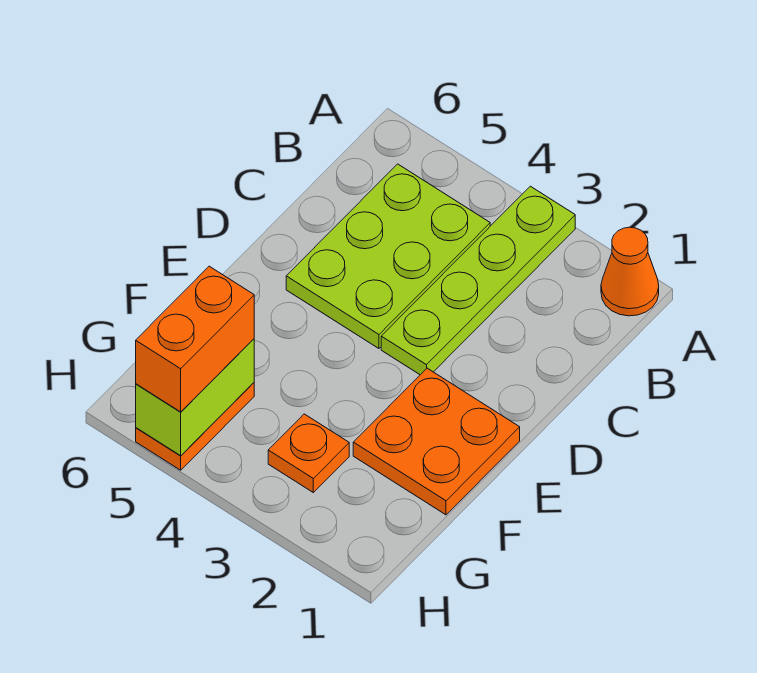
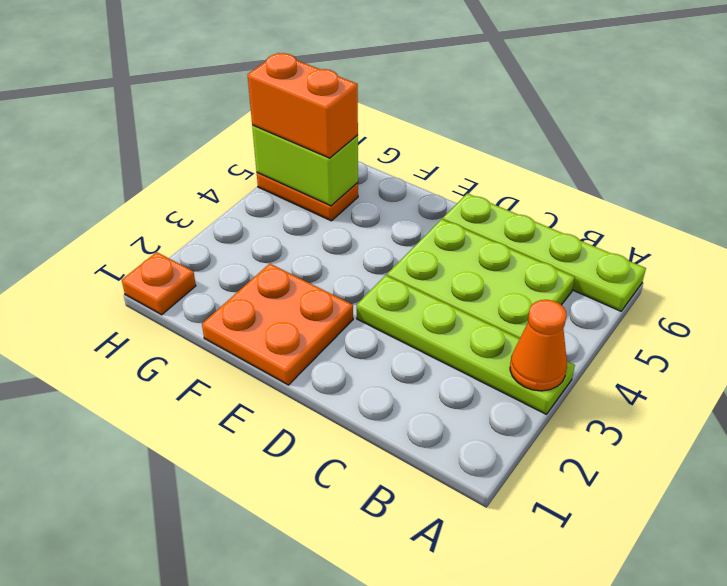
orange cone A1 level 1 -> orange cone A3 level 2
none -> lime plate A6:D6 level 1
orange plate G3 level 1 -> orange plate H1 level 1

